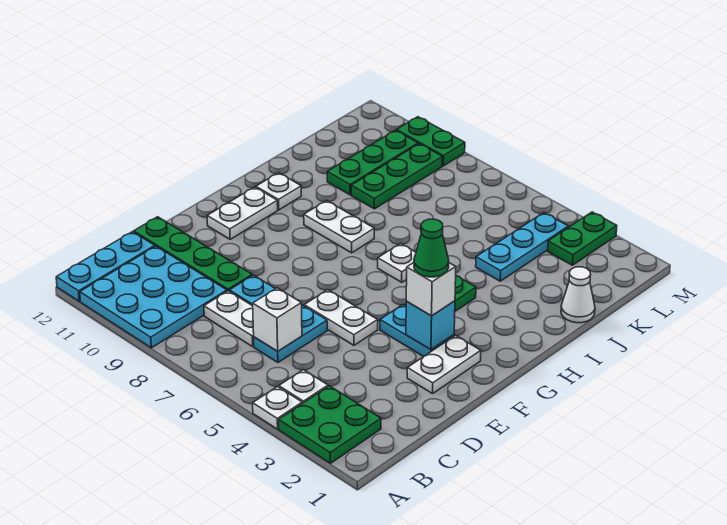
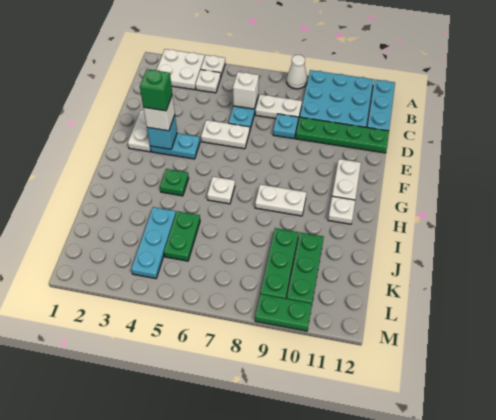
green plate A2:B3 level 1 -> white plate A2:B3 level 1
green cone F3 level 4 -> green brick F3 level 4
white cone J1 level 1 -> white cone A8 level 1
green plate L3:M3 level 1 -> green plate J5:K5 level 1

